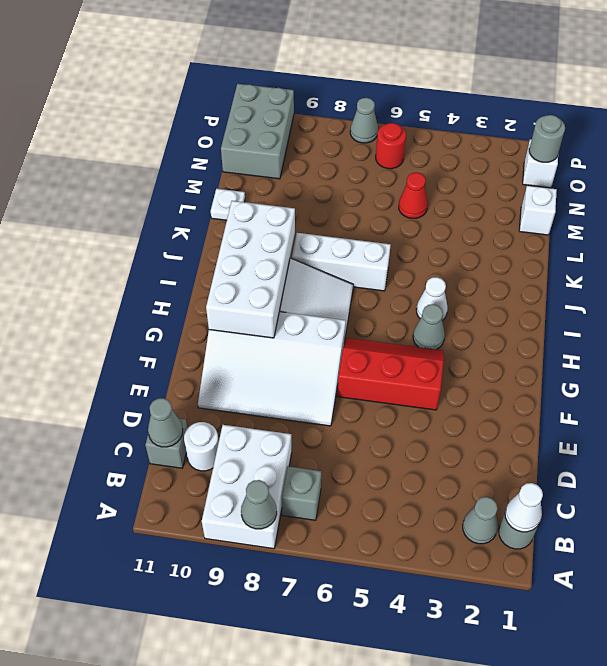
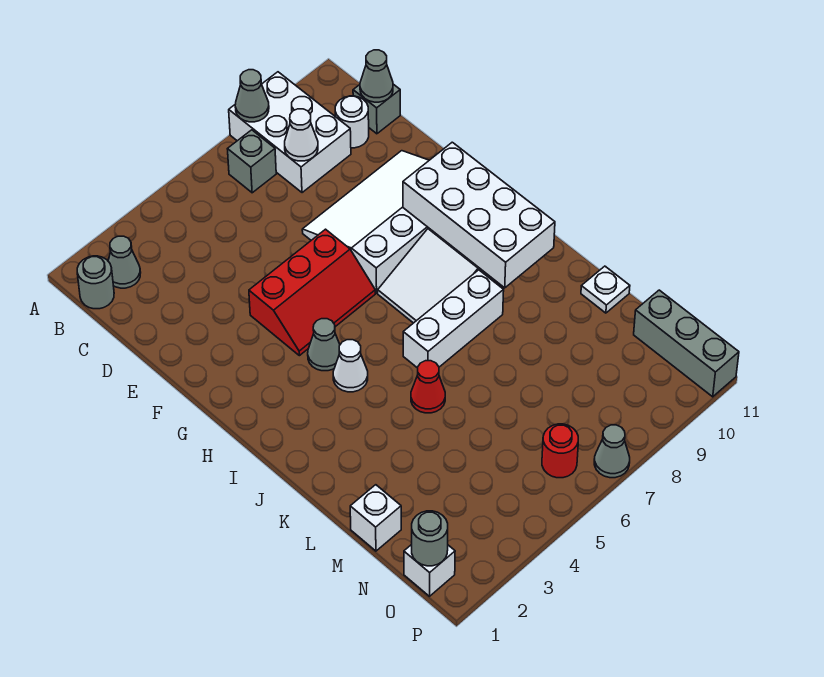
white cone B1 level 2 -> white cone C8 level 2
red cone M5 level 1 -> red cone K5 level 1
grey brick N10:P11 level 1 -> grey brick N11:P11 level 1

